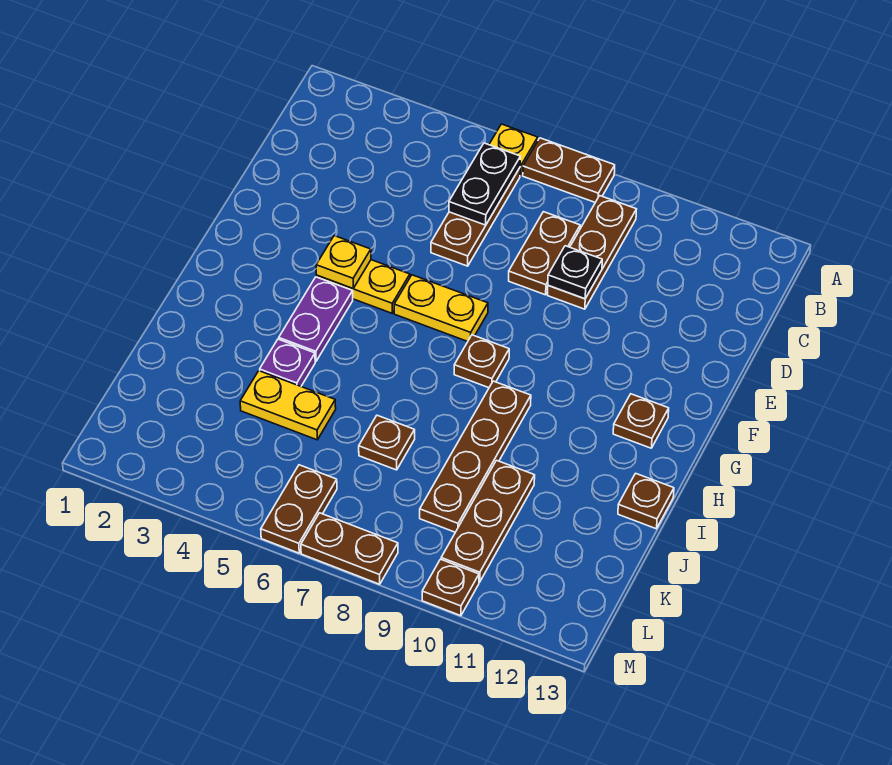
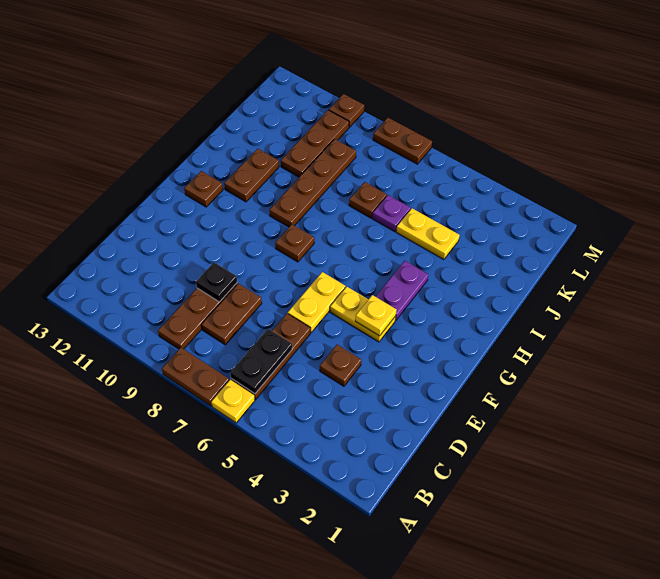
yellow plate F6:F7 level 1 -> yellow plate E6:F6 level 1
purple plate I4 level 1 -> purple plate J6 level 1
brown plate I13 level 1 -> brown plate D4 level 1
brown plate L6:M6 level 1 -> brown plate H11:I11 level 1

